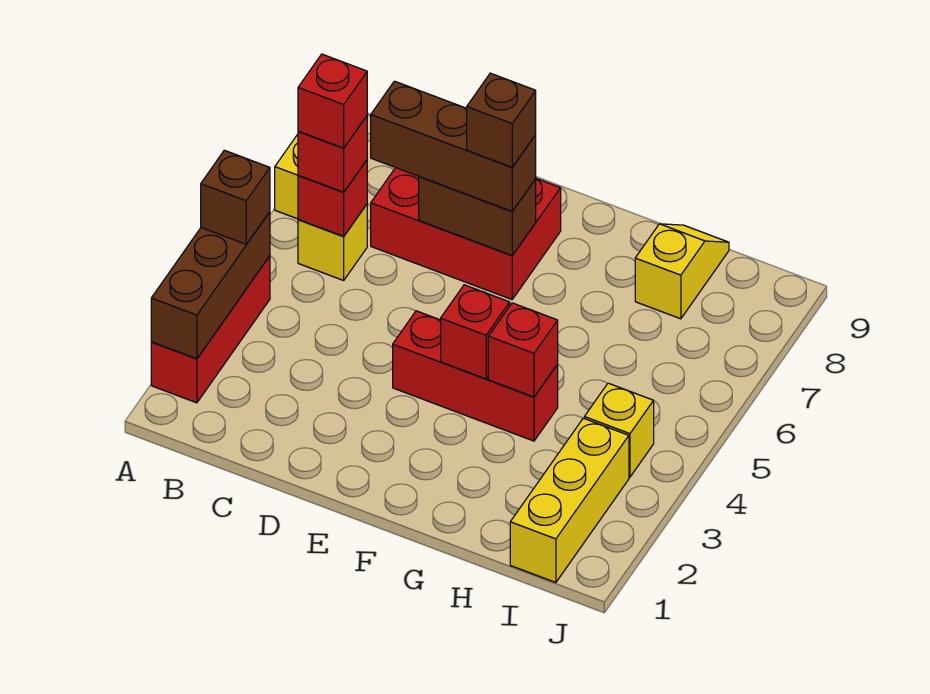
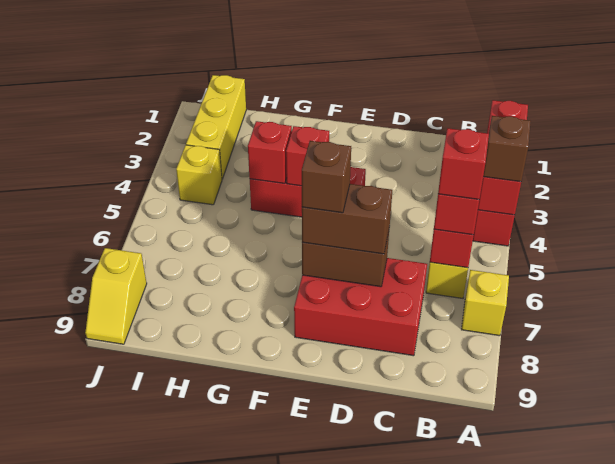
brown brick A2:A4 level 2 -> red brick A2:A4 level 2
brown brick C7:E7 level 3 -> brown brick D7:E7 level 3
yellow slope H8:H9 level 1 top 8 -> yellow slope J8:J9 level 1 top 8

